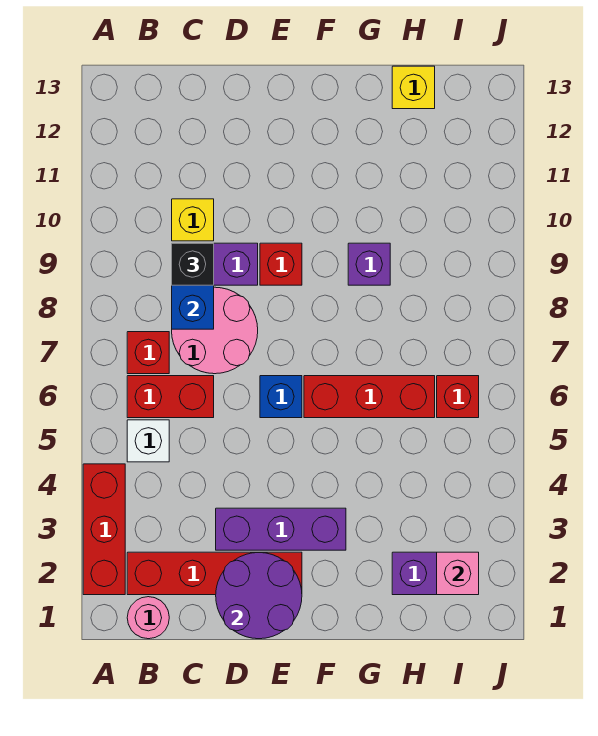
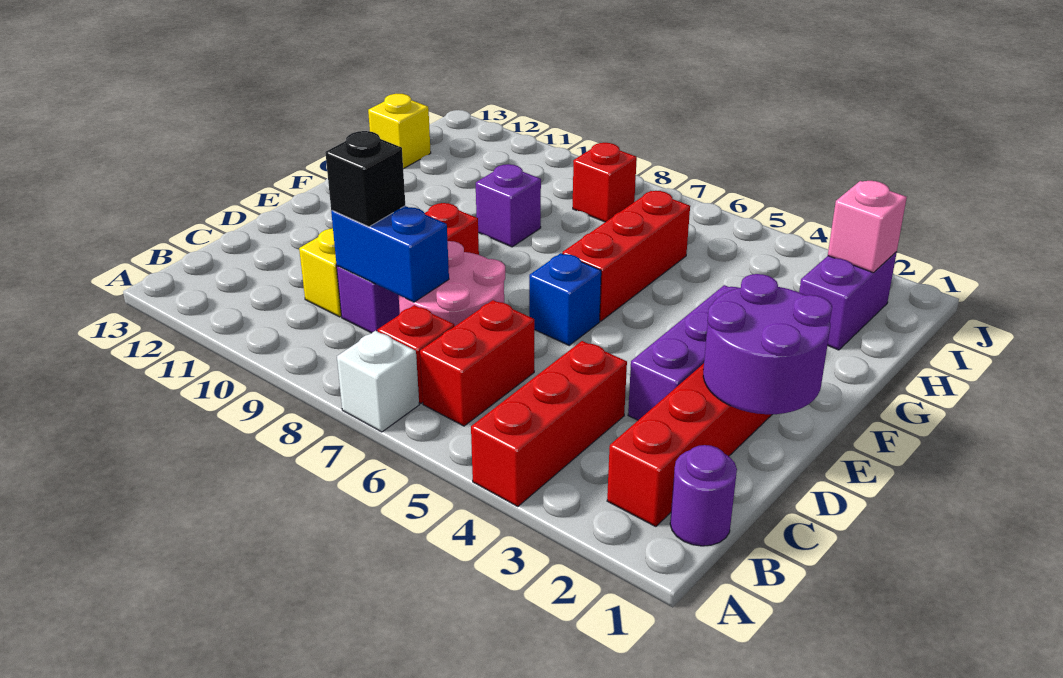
red brick A2:A4 level 1 -> red brick A4:C4 level 1
pink round brick B1 level 1 -> purple round brick B1 level 1
white brick B5 level 1 -> white brick A7 level 1
red brick I6 level 1 -> red brick I8 level 1

